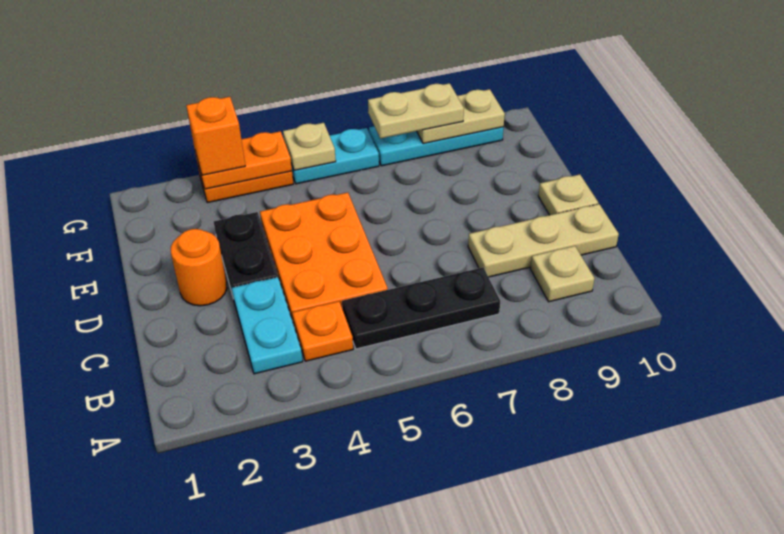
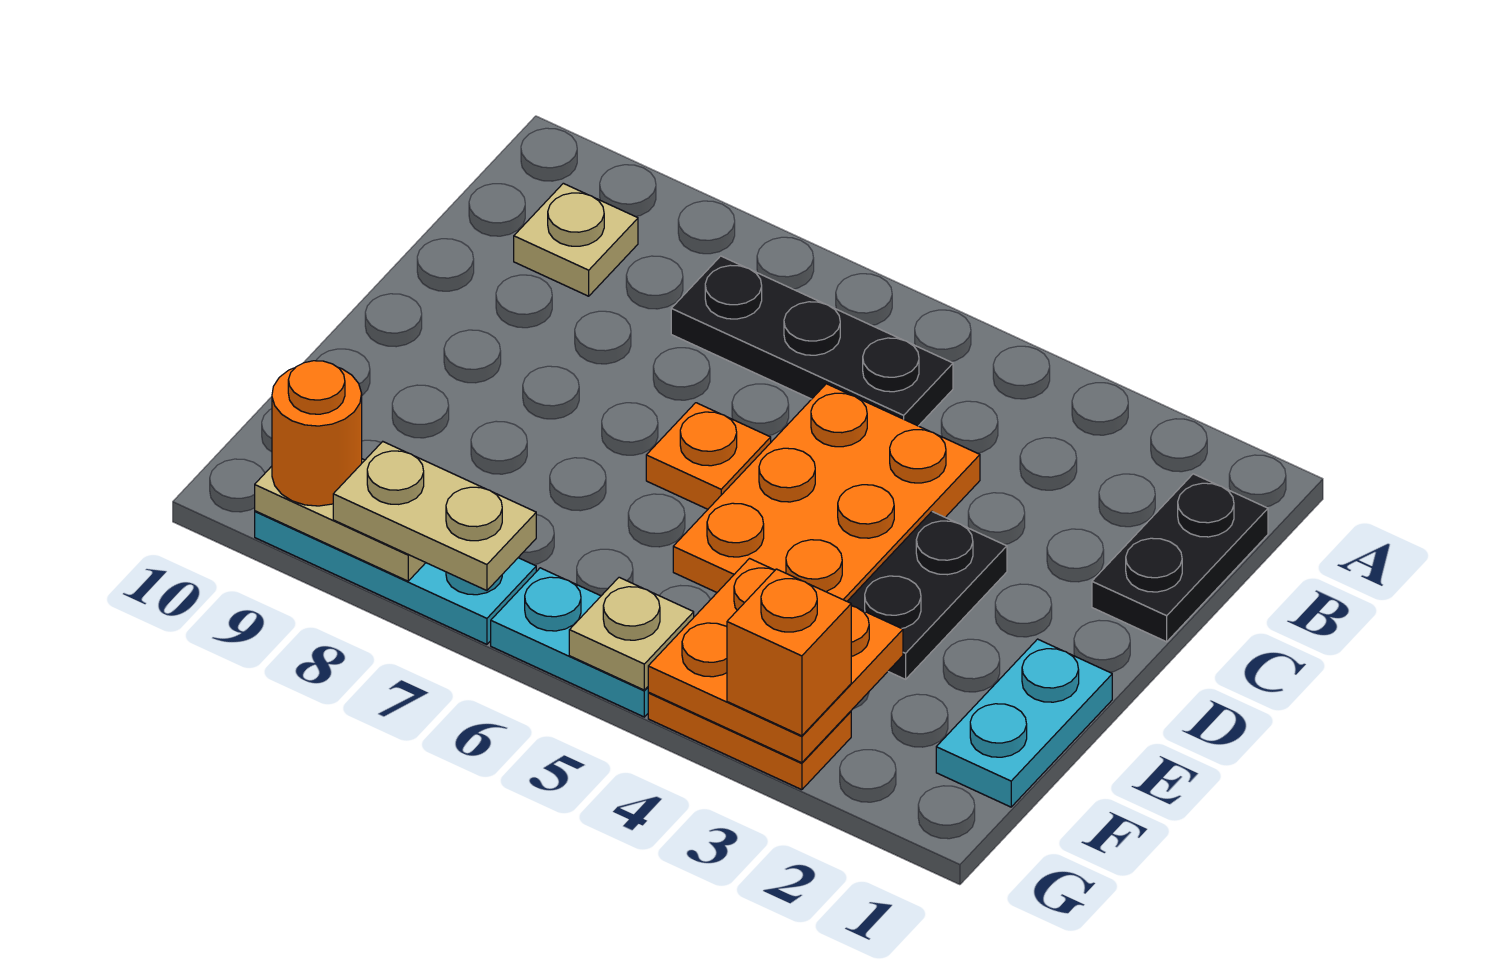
none -> black plate B1:C1 level 1
cyan plate B3:C3 level 1 -> cyan plate E1:F1 level 1
orange plate B4 level 1 -> orange plate D6 level 1
tan plate C8:C10 level 1 -> none
orange round brick D2 level 1 -> orange round brick G9 level 3
tan plate D10 level 1 -> none
orange plate G3:G4 level 2 -> orange plate F3:G4 level 2

